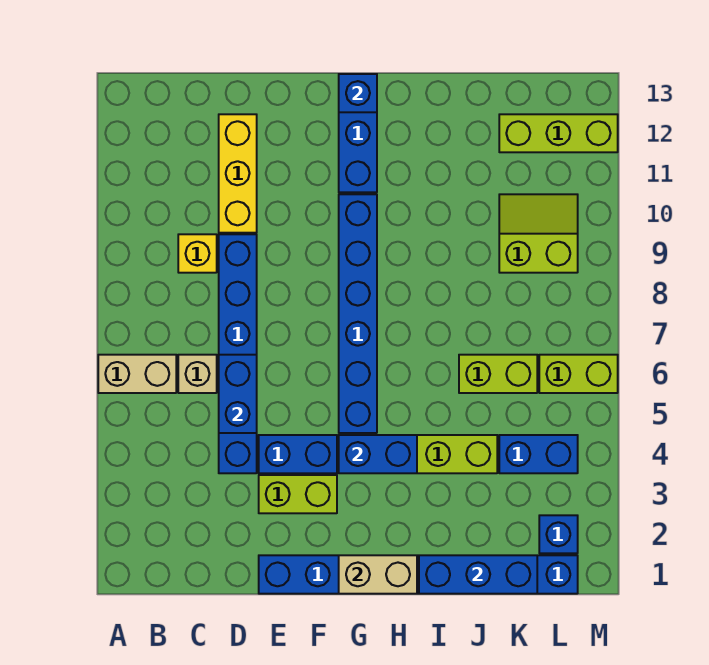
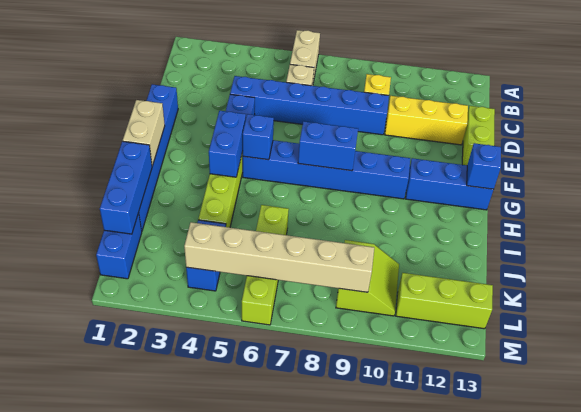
blue brick D5:D6 level 2 -> blue brick G7:G8 level 2
lime brick E3:F3 level 1 -> lime brick D13:E13 level 1
lime brick K12:M12 level 1 -> lime brick L11:L13 level 1
blue brick L2 level 1 -> blue brick G5 level 2
none -> tan brick L4:L9 level 2

